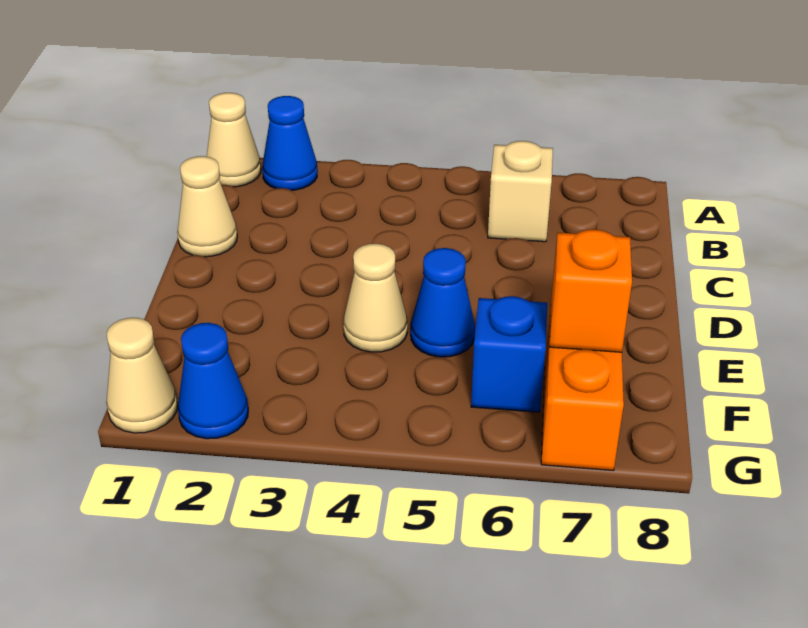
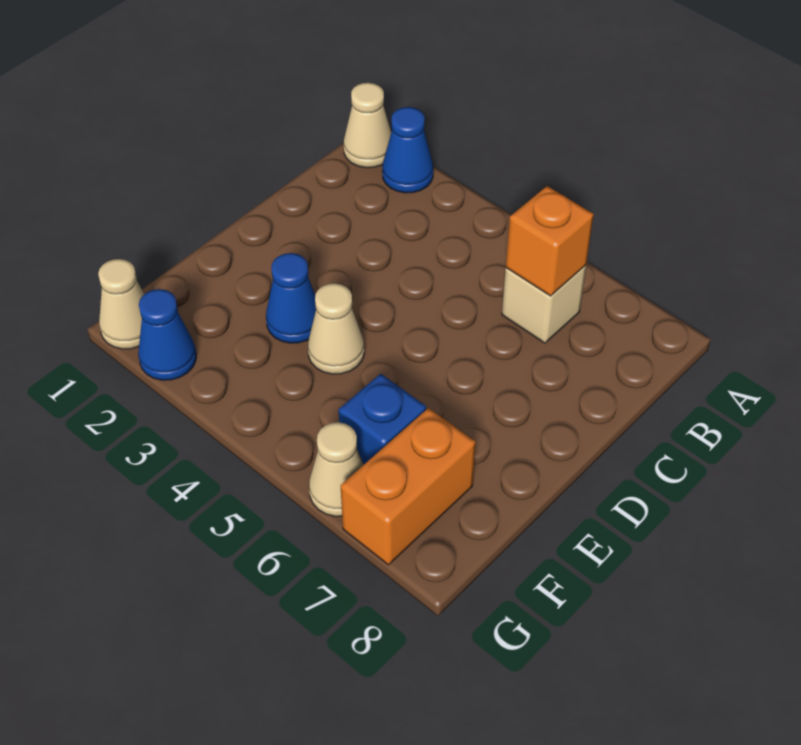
tan cone C1 level 1 -> tan cone G6 level 1
blue cone E5 level 1 -> blue cone E3 level 1
orange brick F7 level 2 -> orange brick B6 level 2

